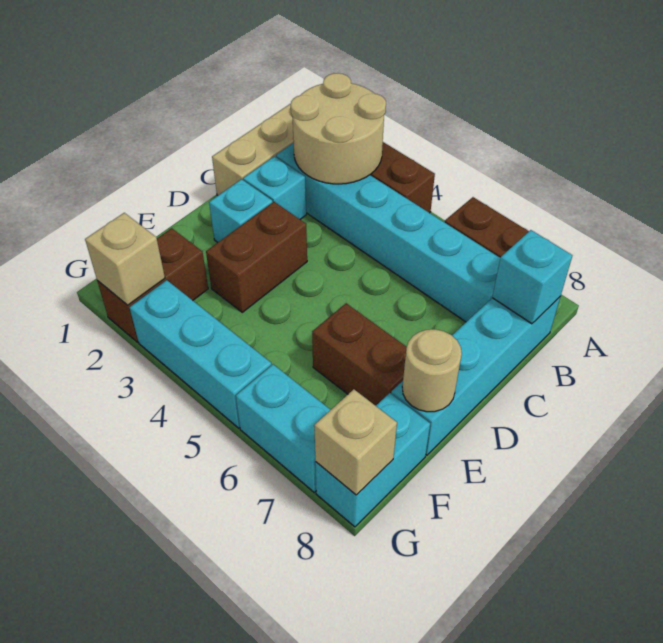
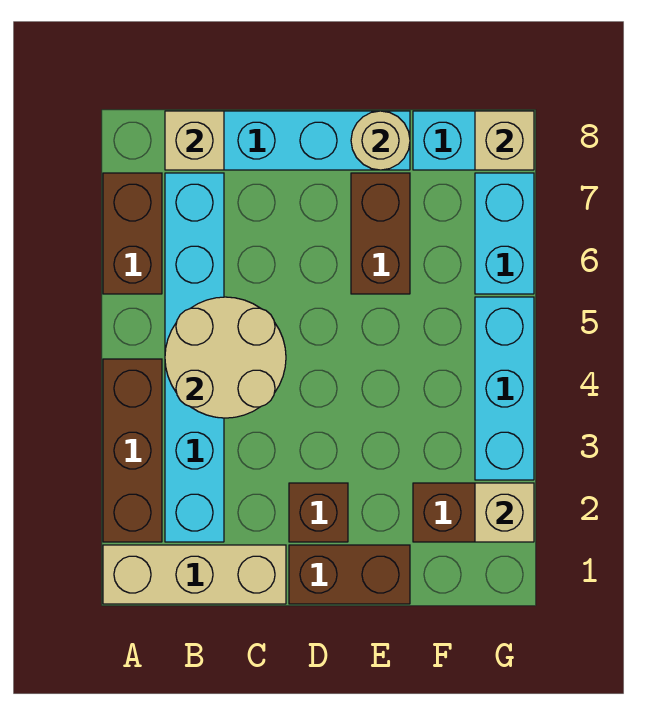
tan round brick A2:B3 level 2 -> tan round brick B4:C5 level 2
cyan brick B8 level 2 -> tan brick B8 level 2
cyan brick C2 level 1 -> none
cyan brick D2 level 1 -> brown brick D2 level 1
brown brick D3:E3 level 1 -> brown brick D1:E1 level 1

